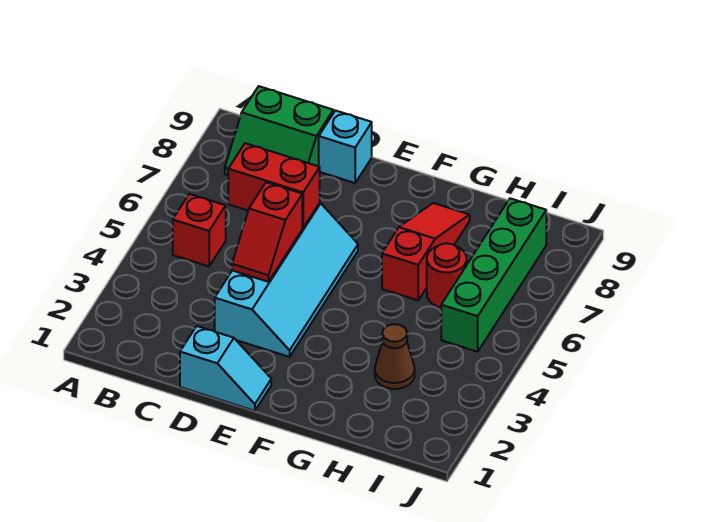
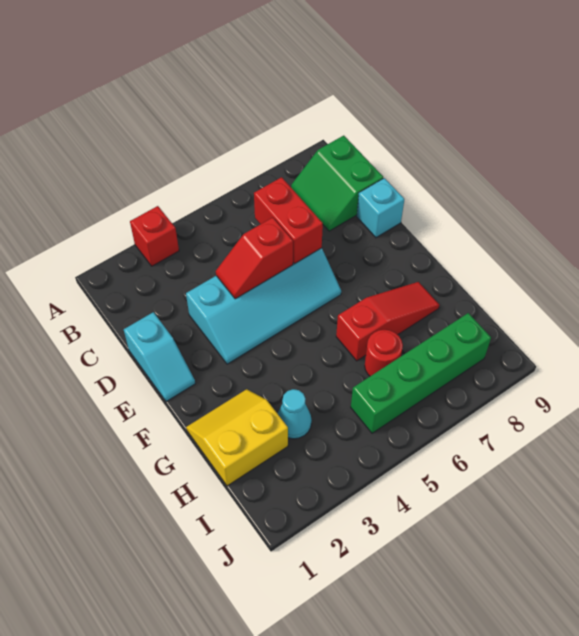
red brick B5 level 1 -> red brick A3 level 1
none -> yellow slope G1:H2 level 1 top H
brown cone H3 level 1 -> cyan cone H3 level 1

